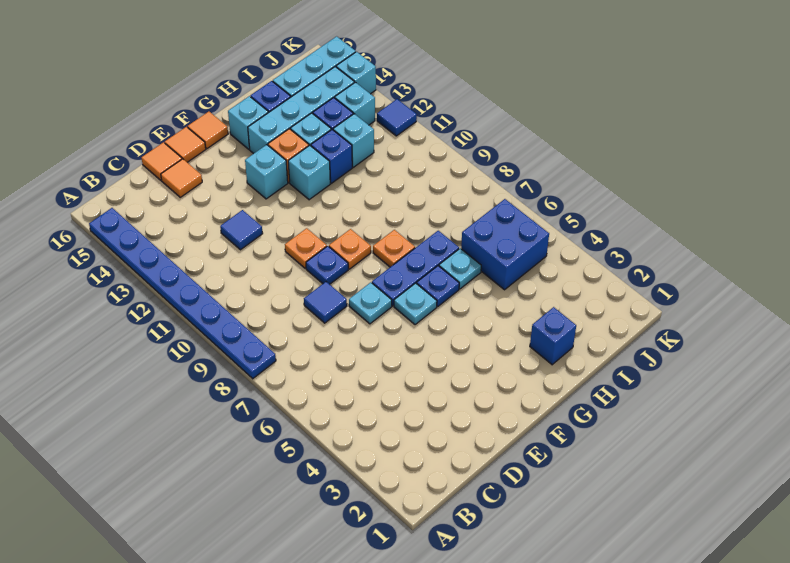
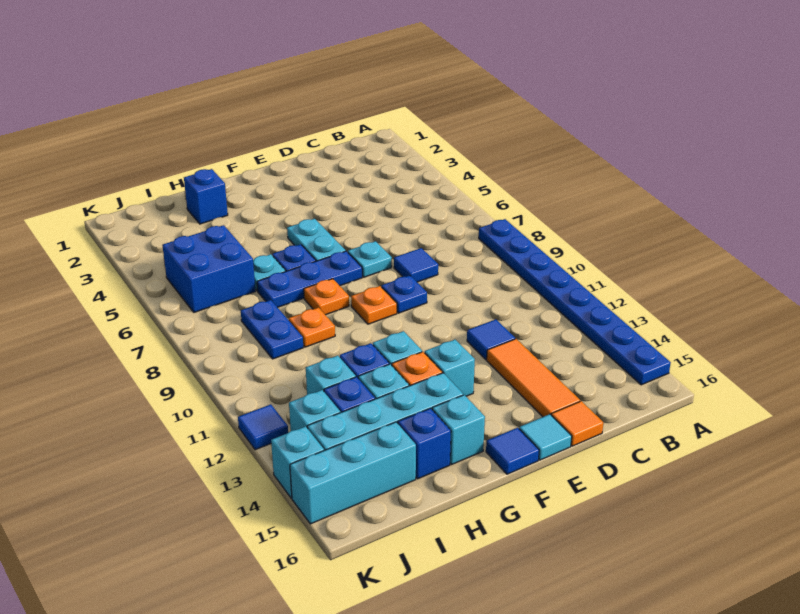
orange tile D15 level 1 -> orange tile D13:D15 level 1
orange plate E10 level 1 -> orange plate H9 level 1
orange tile E16 level 1 -> cyan tile E16 level 1
cyan plate F6 level 1 -> cyan plate F5:F6 level 1
orange tile F16 level 1 -> blue tile F16 level 1
none -> blue plate I8:I9 level 1

